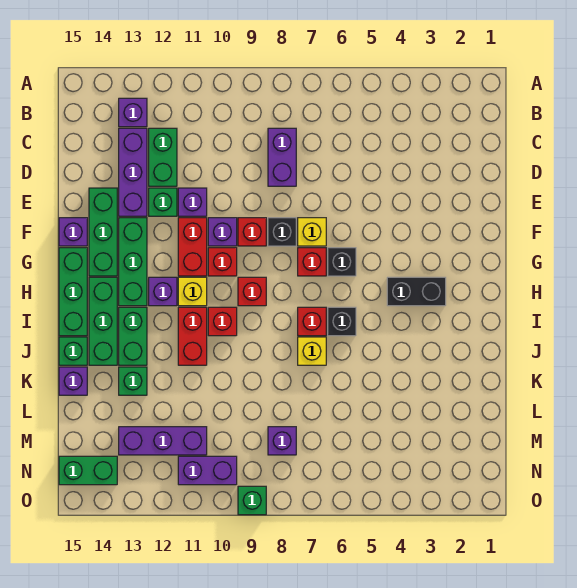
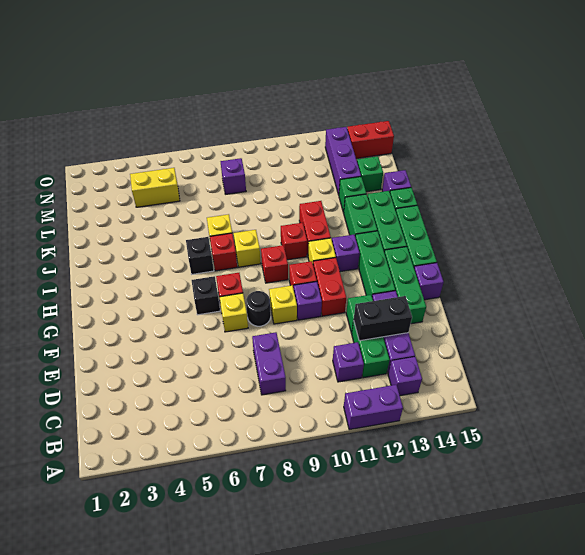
purple brick E11 level 1 -> purple brick C11 level 1
black brick F8 level 1 -> black round brick F8 level 1
red brick F9 level 1 -> yellow brick F9 level 1
black brick H3:H4 level 1 -> black brick D12:D13 level 2
none -> yellow brick I8 level 1
none -> yellow brick M4:M5 level 1
purple brick M11:M13 level 1 -> purple brick L13:N13 level 1
purple brick N10:N11 level 1 -> purple brick A11:A12 level 1
green brick N14:N15 level 1 -> red brick N14:N15 level 1
green brick O9 level 1 -> green brick L14 level 1

